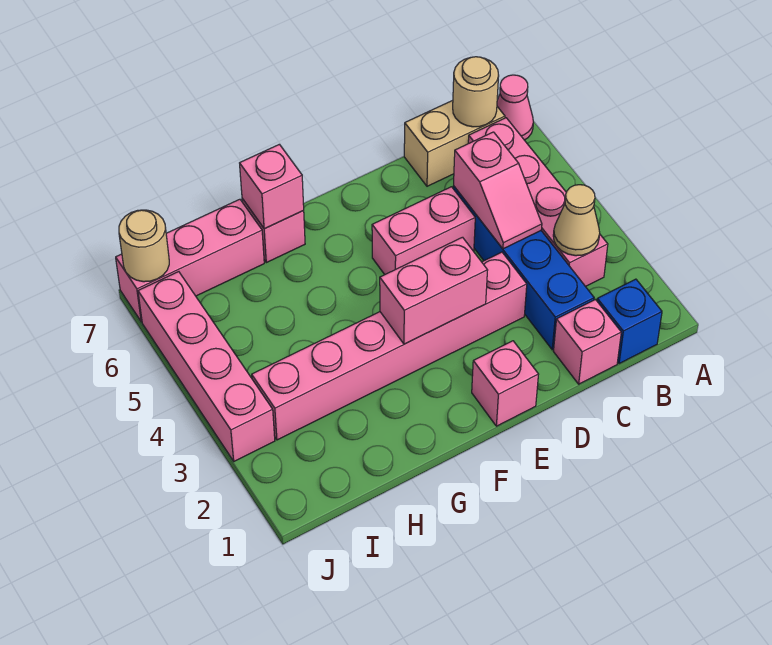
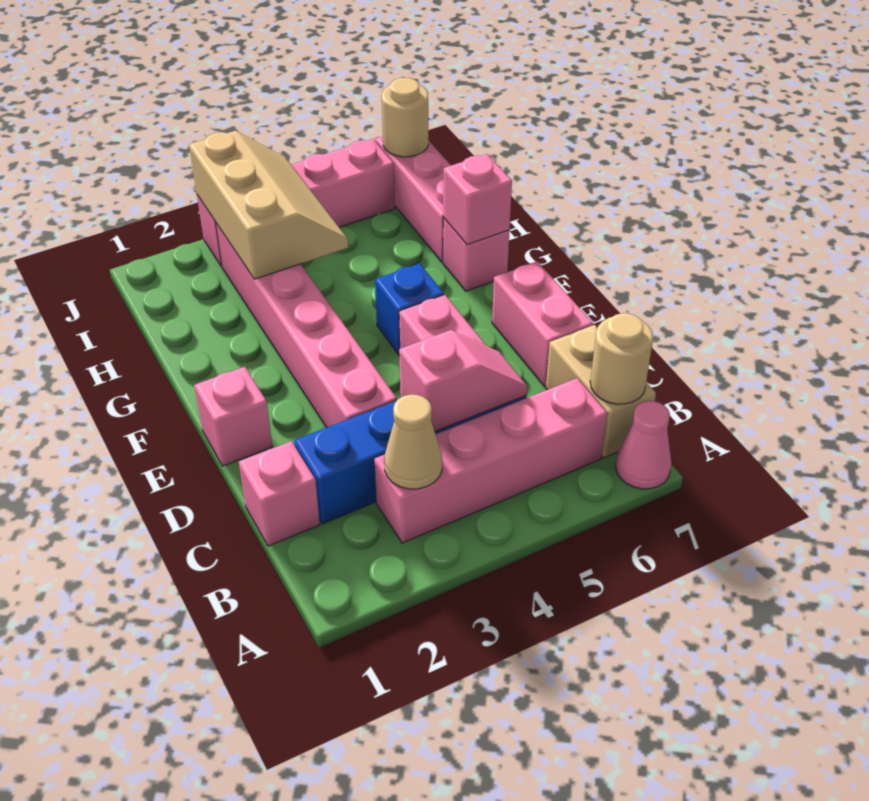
blue brick B1 level 1 -> blue brick F5 level 1
pink slope C4:C5 level 2 top 5 -> pink slope C4:C5 level 2 top 4
pink brick E3:F3 level 2 -> pink brick D7:E7 level 1
none -> tan slope H3:J4 level 2 top 3

